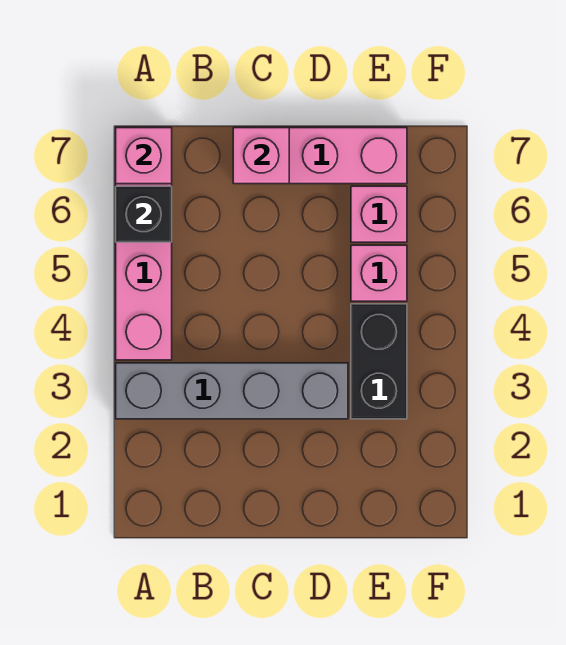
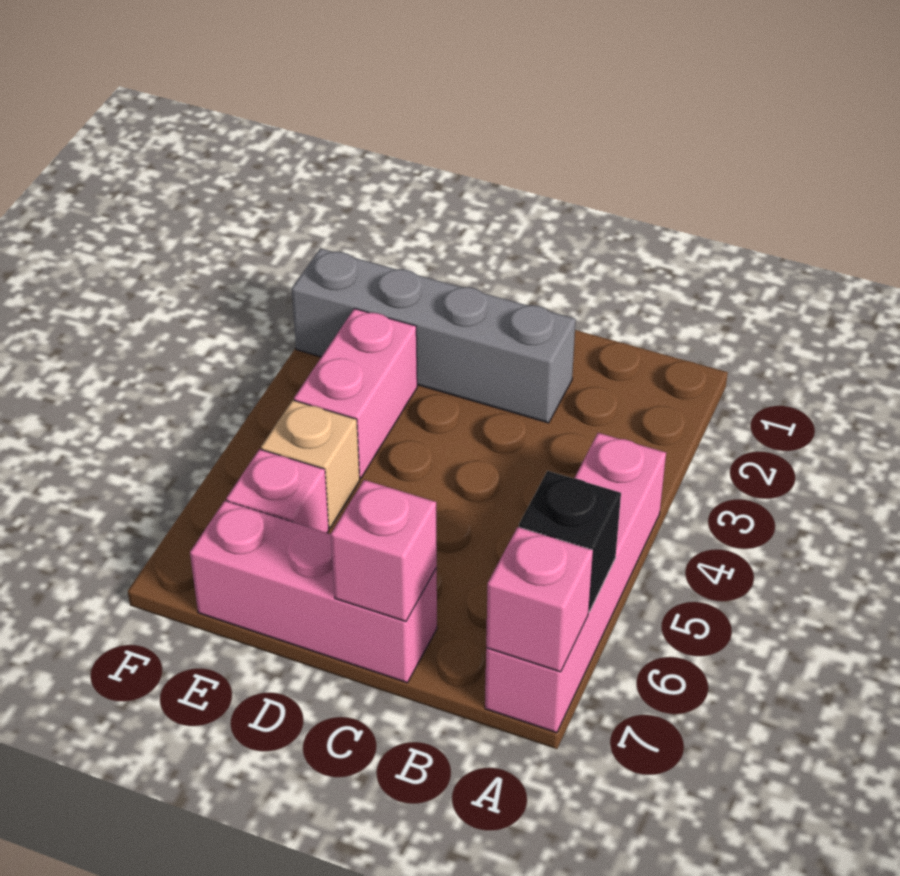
grey brick A3:D3 level 1 -> grey brick C2:F2 level 1
black brick E3:E4 level 1 -> pink brick E3:E4 level 1
pink brick E5 level 1 -> tan brick E5 level 1

